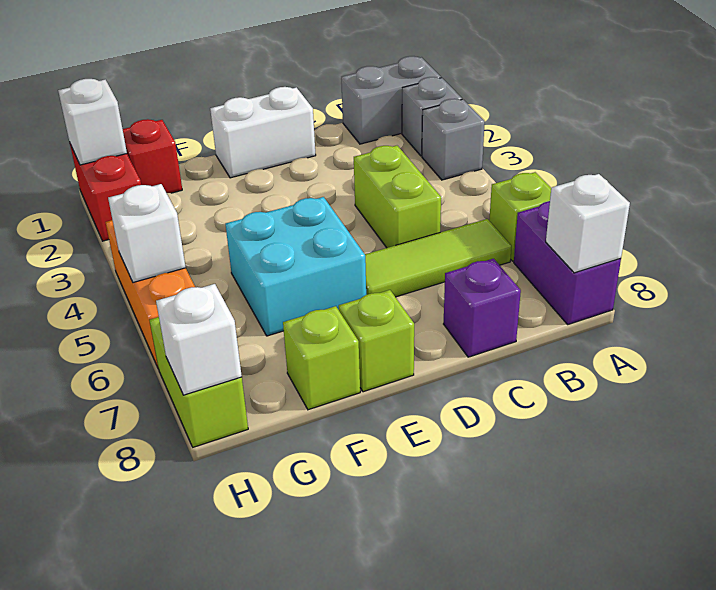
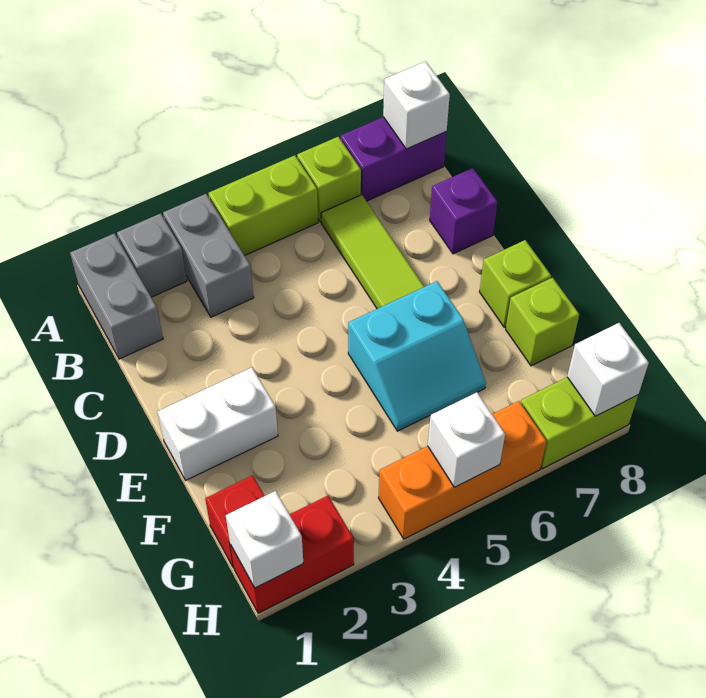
grey brick A3 level 1 -> grey brick A3:B3 level 1
lime brick C4:C5 level 1 -> lime brick A4:A5 level 1
white brick D1:E1 level 1 -> white brick E1:E2 level 1
cyan brick E5:F6 level 1 -> cyan slope E5:F6 level 1 top E

